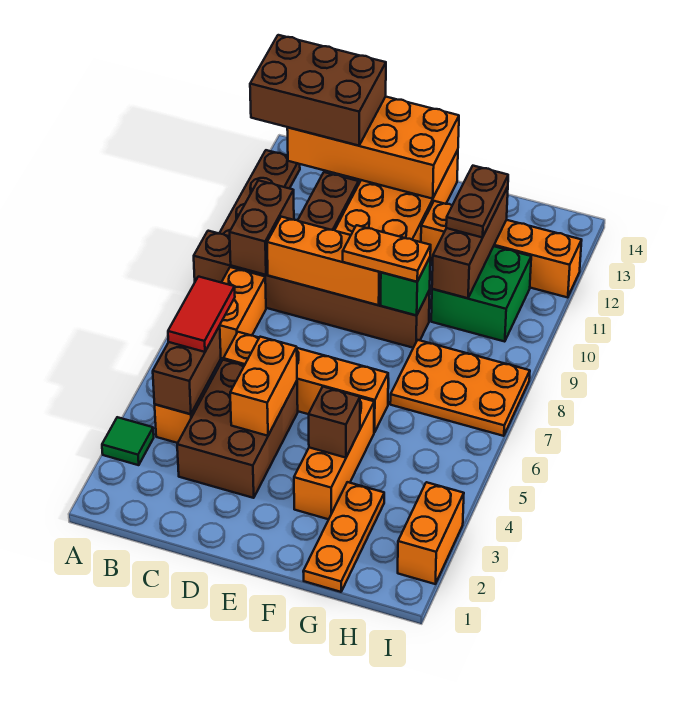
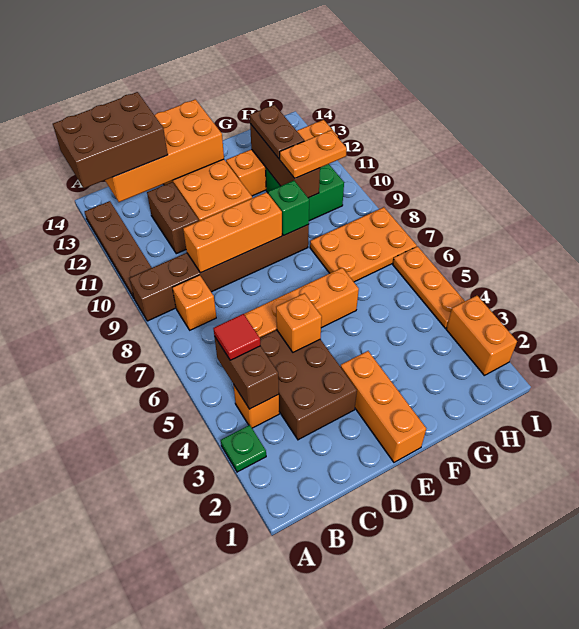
green tile A3 level 1 -> green plate A3 level 1
red tile B5:B6 level 3 -> red tile B5 level 3
orange brick B7:B8 level 1 -> orange brick B8 level 1
brown brick B9:B10 level 2 -> none
orange brick D4:D5 level 2 -> orange brick D5 level 2
orange plate E9:F9 level 3 -> orange plate G10:H10 level 3
orange brick F3:F5 level 1 -> orange brick E1:E3 level 1
brown brick F4 level 2 -> none
orange plate G1:G3 level 1 -> orange plate I4:I6 level 1

